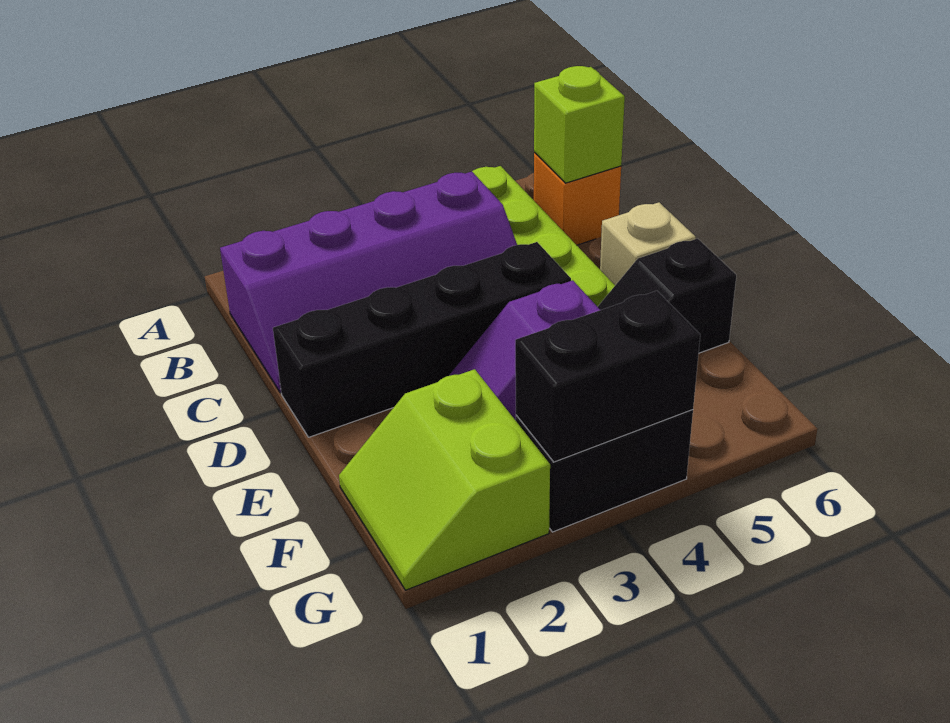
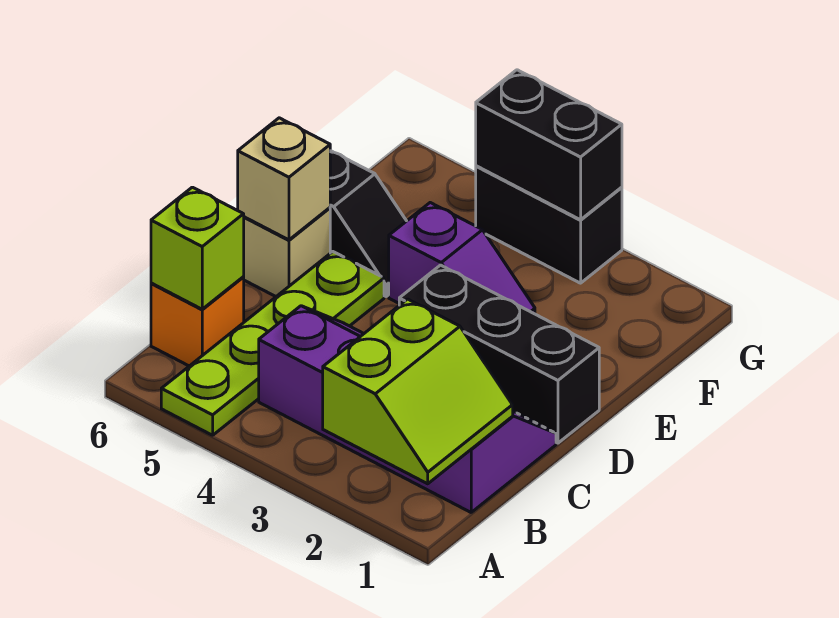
black brick D1:D4 level 1 -> black brick D1:D3 level 1
none -> tan brick D6 level 2
lime slope F1:G2 level 1 top 2 -> lime slope A1:B2 level 2 top 2

